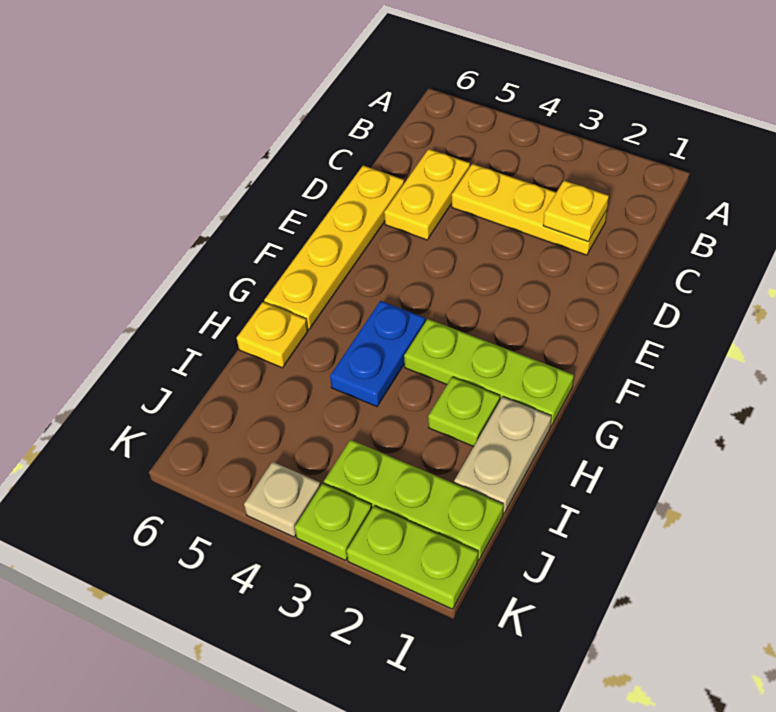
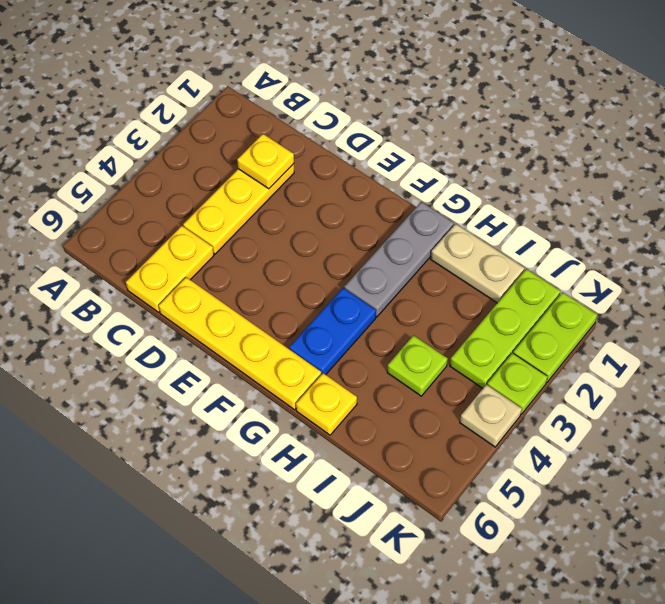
yellow plate C5:D5 level 1 -> yellow plate C5:C6 level 1
lime plate G1:G3 level 1 -> grey plate G1:G3 level 1
blue plate G4:H4 level 1 -> blue plate G4:G5 level 1
lime plate H2 level 1 -> lime plate I4 level 1

